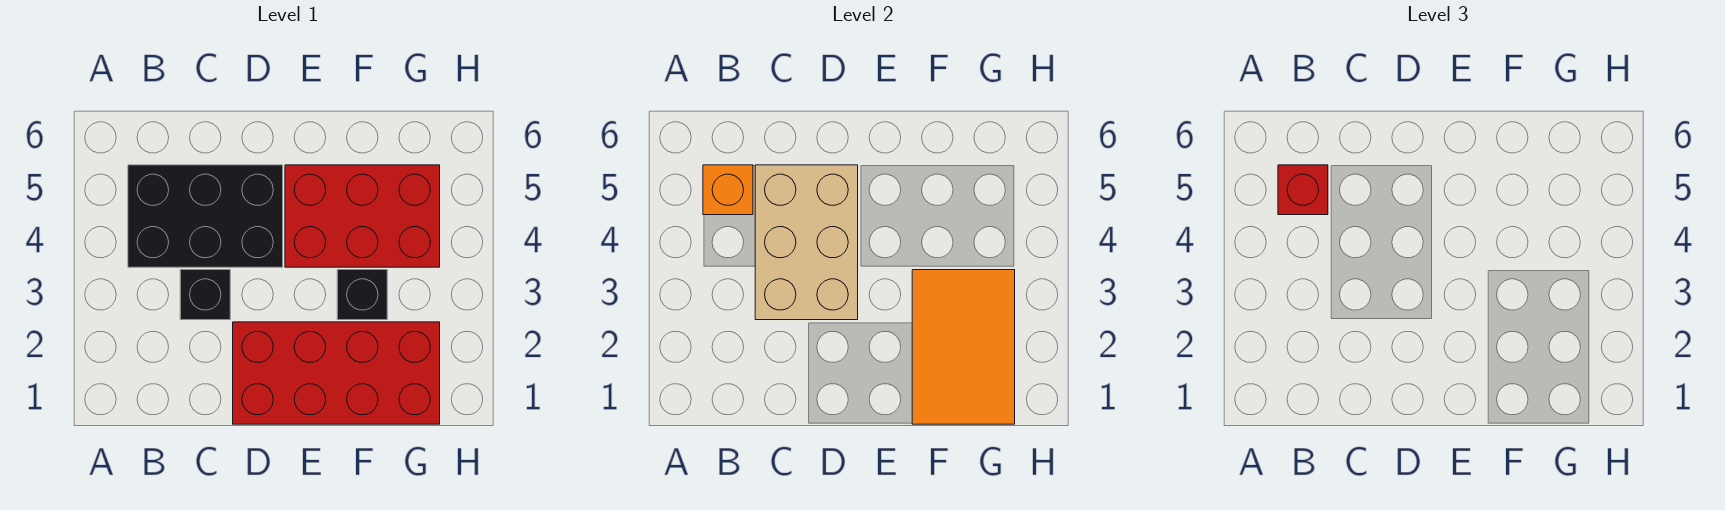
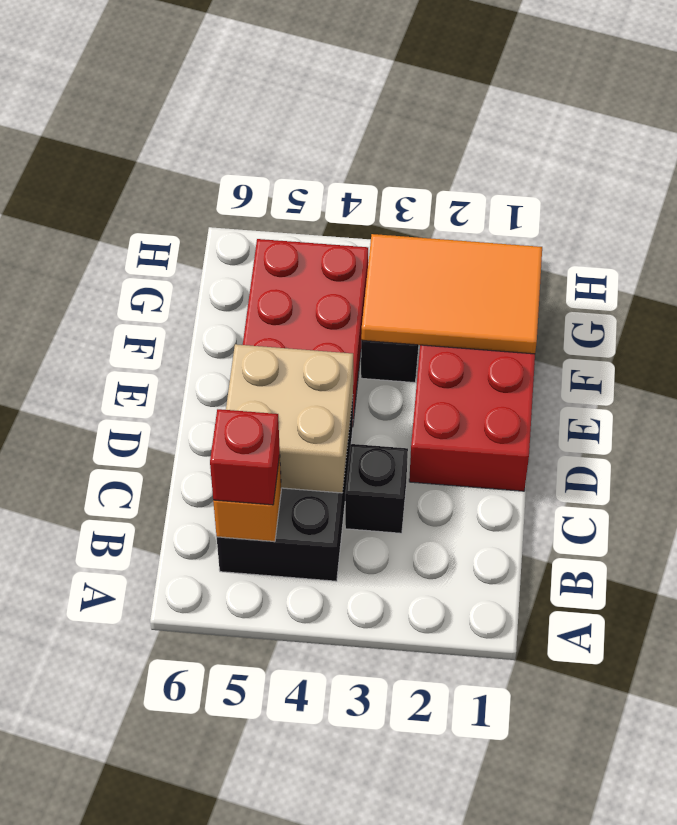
tan brick C3:D5 level 2 -> tan brick C4:D5 level 2

